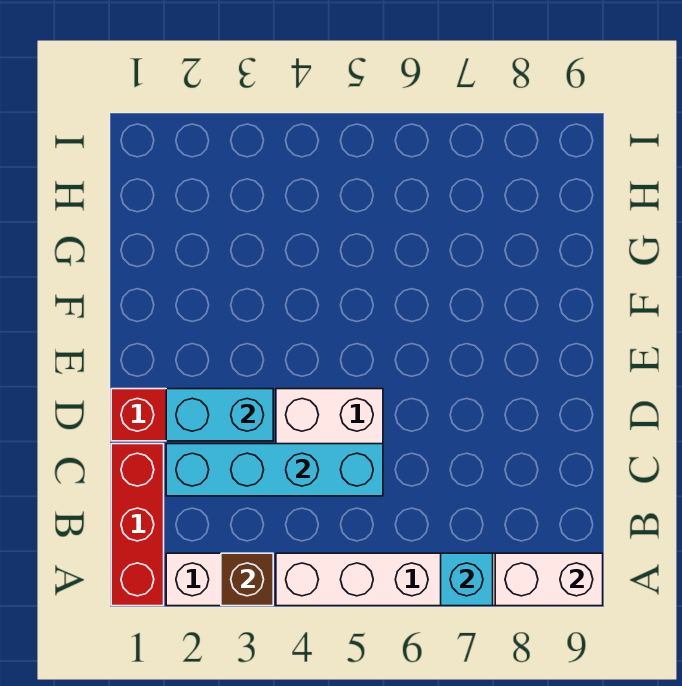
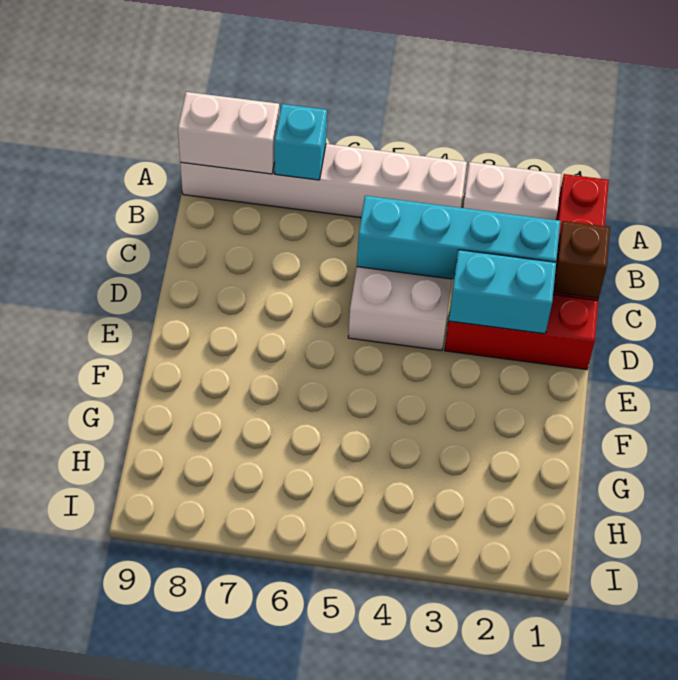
brown brick A3 level 2 -> brown brick C1 level 2

